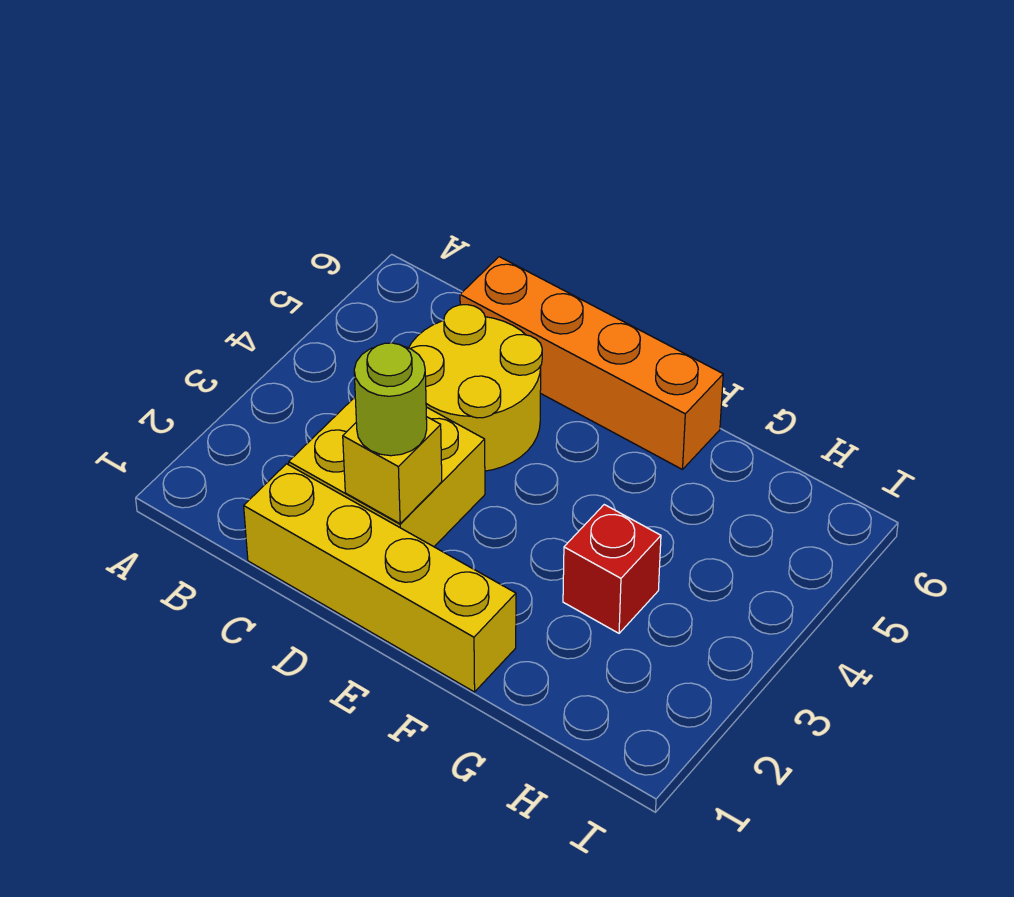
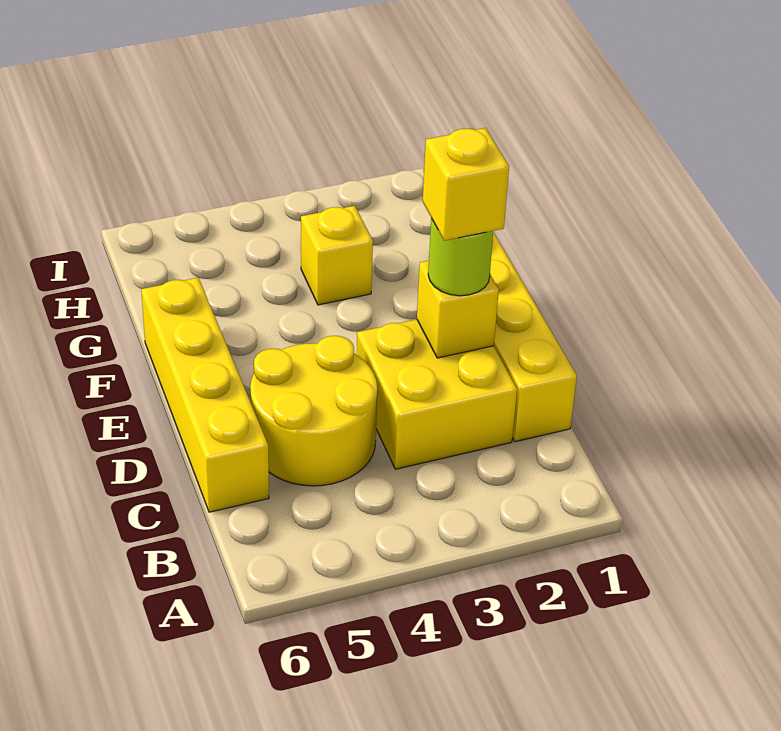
orange brick C6:F6 level 1 -> yellow brick C6:F6 level 1
none -> yellow brick D2 level 4
red brick G3 level 1 -> yellow brick G3 level 1

